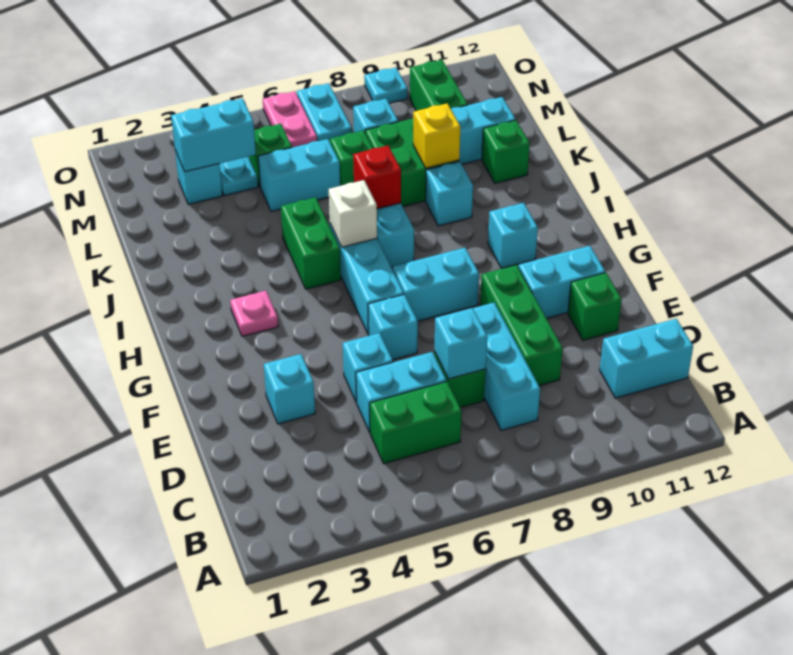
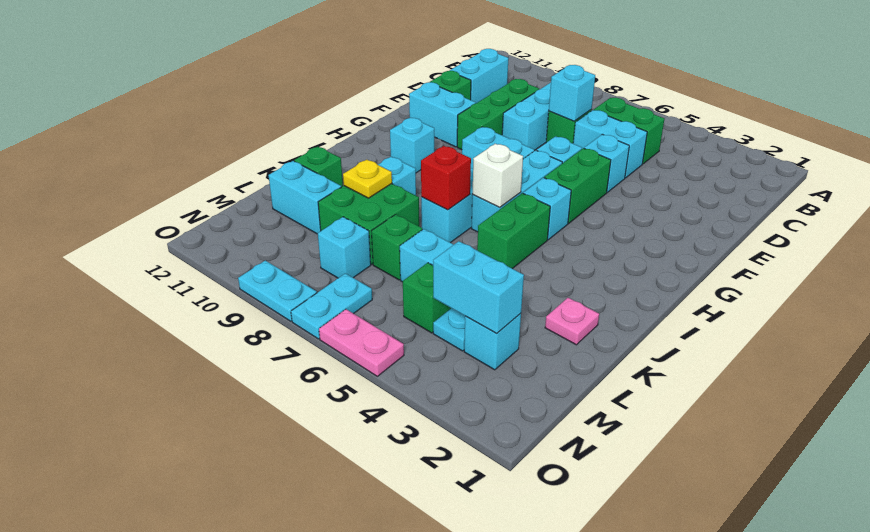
cyan brick C11:C12 level 1 -> cyan brick C11:D11 level 1
cyan brick E3 level 1 -> cyan brick H5 level 1
pink plate H3 level 1 -> pink plate K2 level 1
yellow brick K9 level 2 -> yellow plate K9 level 2
green brick M10:N10 level 1 -> green brick F5:G5 level 1
pink plate N6:O6 level 1 -> pink plate O5:O6 level 1
cyan plate O9 level 1 -> cyan plate O8:O9 level 1

